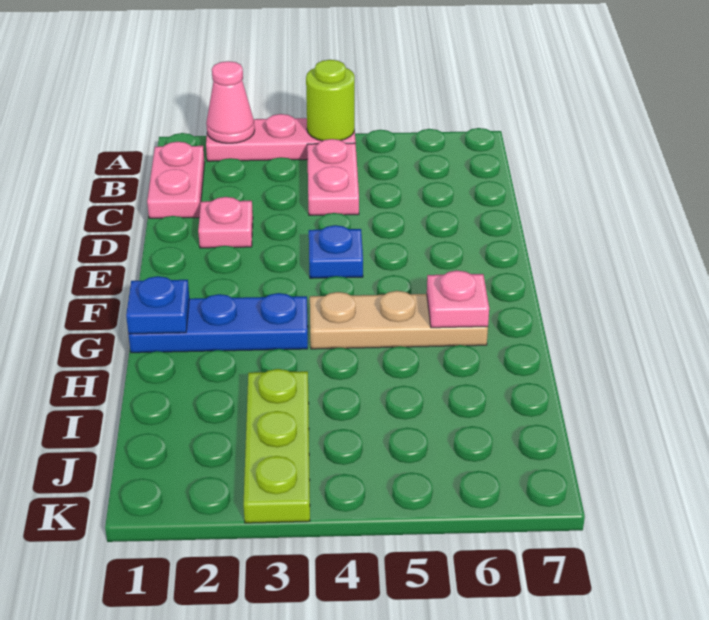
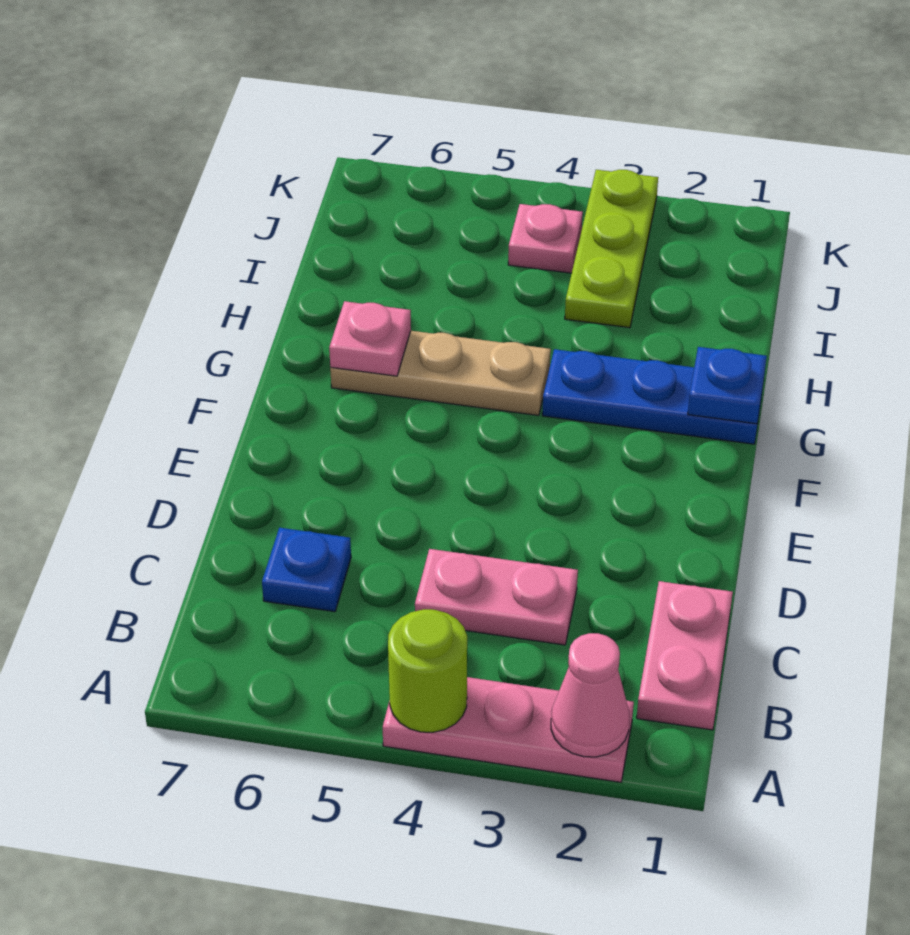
pink plate B4:C4 level 1 -> pink plate C3:C4 level 1
pink plate D2 level 1 -> pink plate J4 level 1
blue plate E4 level 1 -> blue plate C6 level 1

